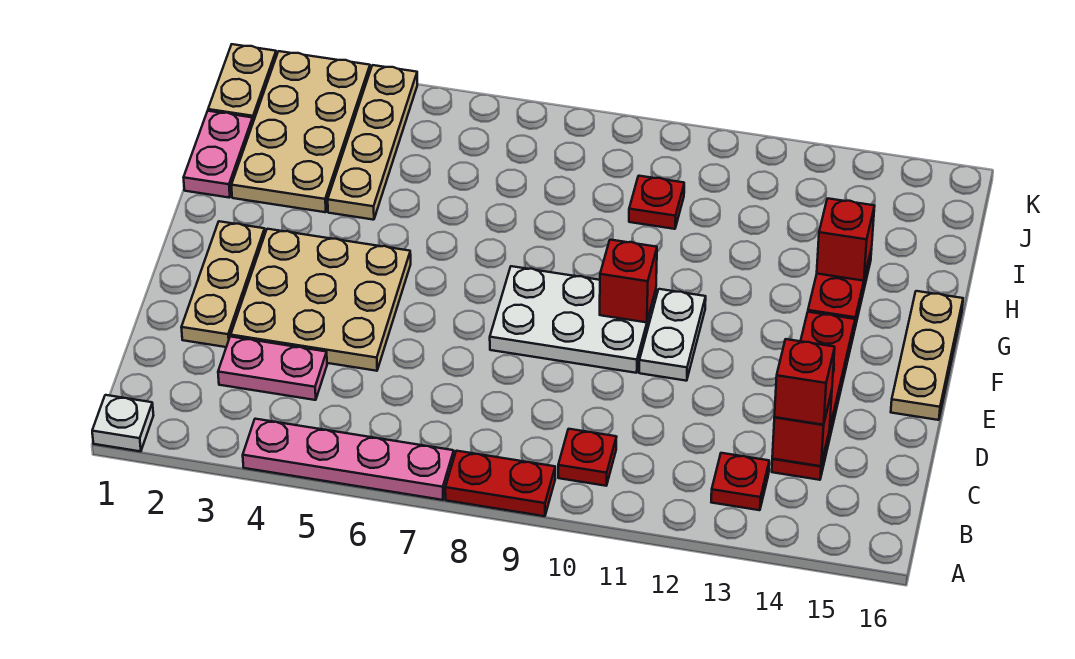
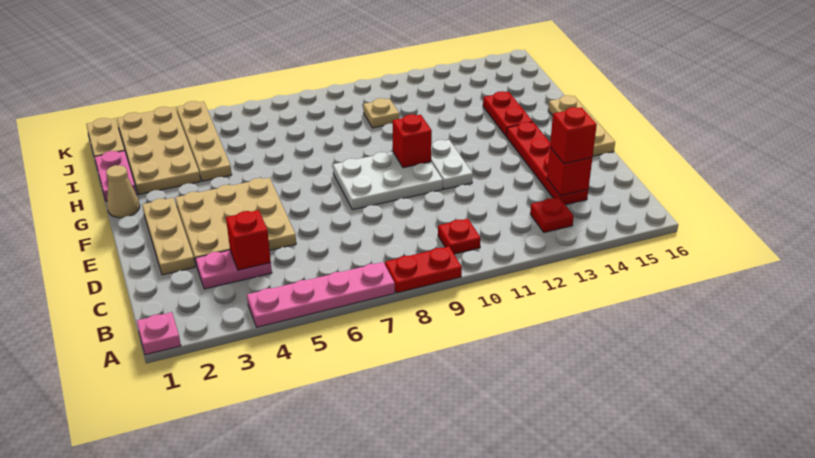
white plate A1 level 1 -> pink plate A1 level 1
none -> tan cone G1 level 1
red brick H14 level 2 -> red brick C4 level 2
red plate I10 level 1 -> tan plate I10 level 1

